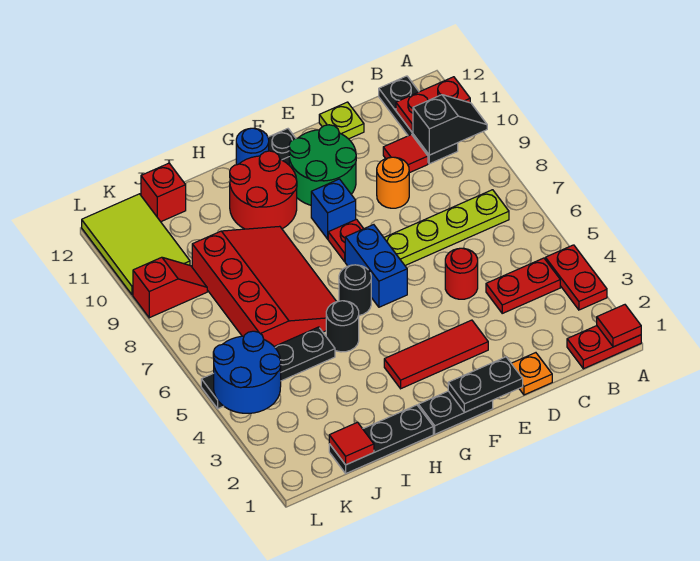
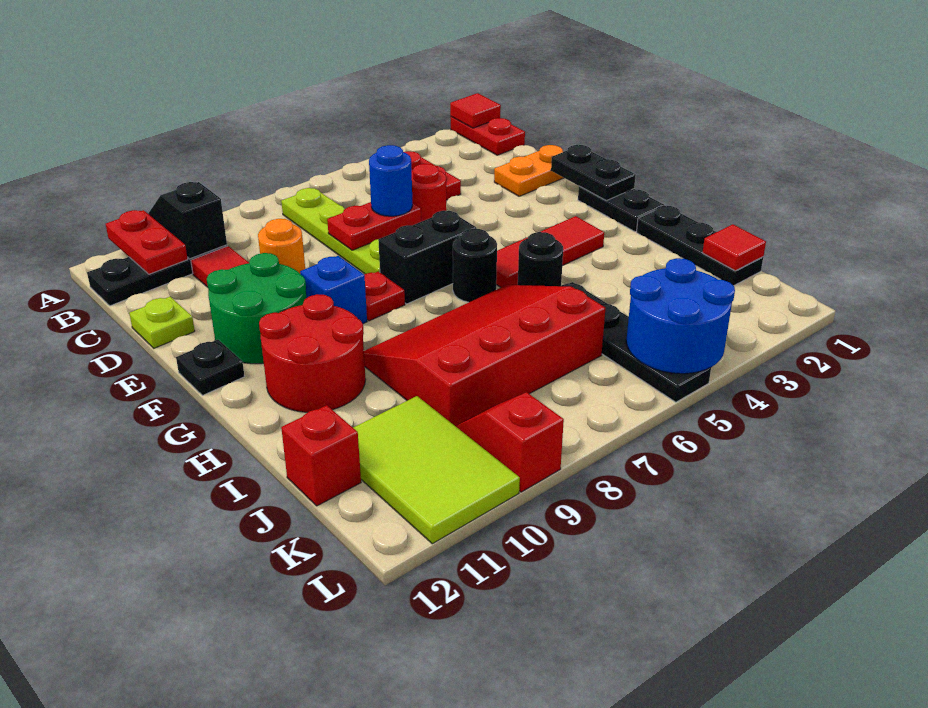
red plate A3:A4 level 1 -> red plate D6:D7 level 2
orange plate D1 level 1 -> orange plate D1:D2 level 1
red tile E3:G3 level 1 -> red tile G3:G5 level 1
blue brick F6:F7 level 1 -> black brick F6:F7 level 1
blue round brick G12 level 1 -> blue round brick D6 level 3
lime tile K10:L12 level 1 -> lime tile J10:L11 level 1

